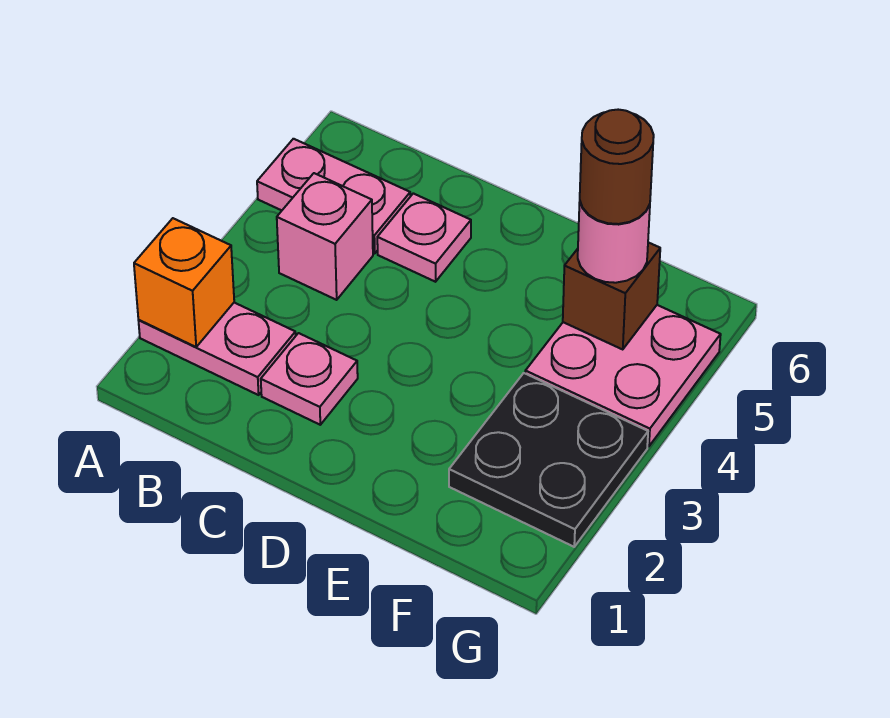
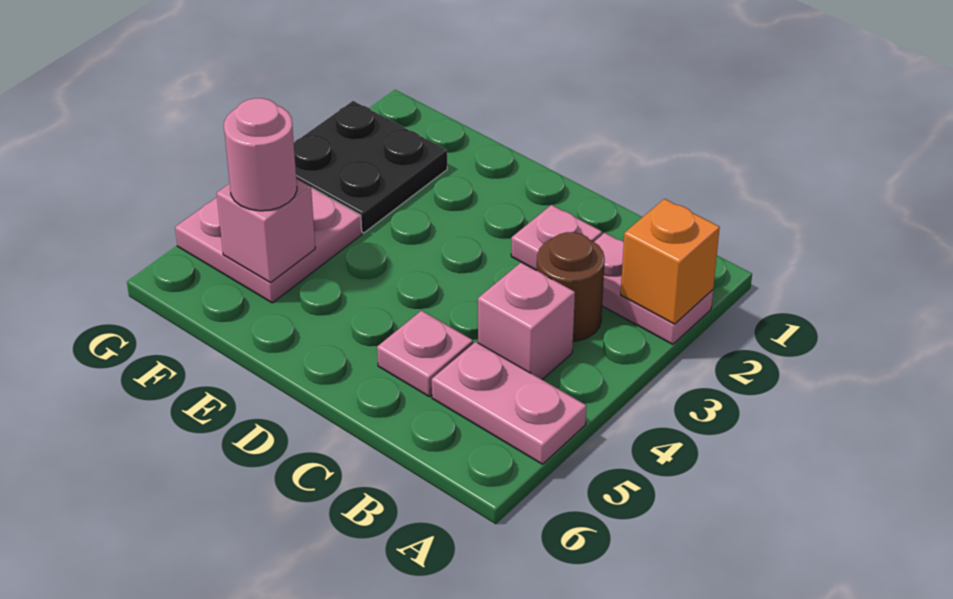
brown brick F5 level 2 -> pink brick F5 level 2
brown round brick F5 level 4 -> brown round brick B3 level 1

